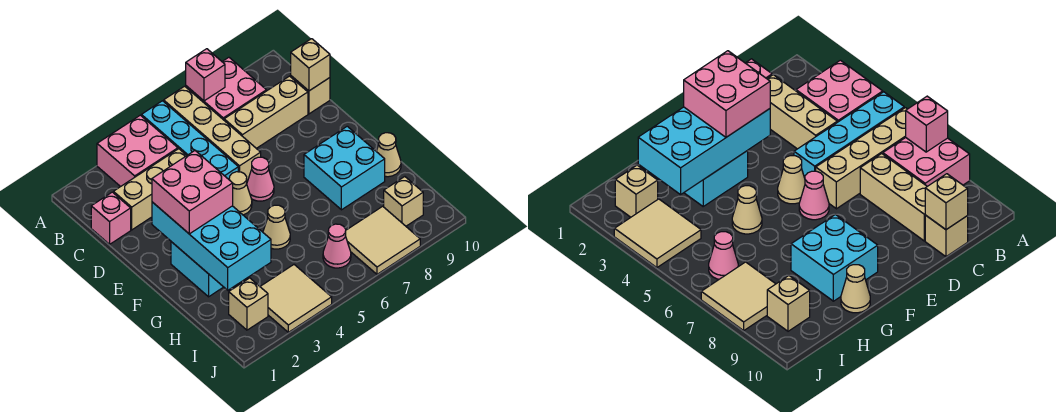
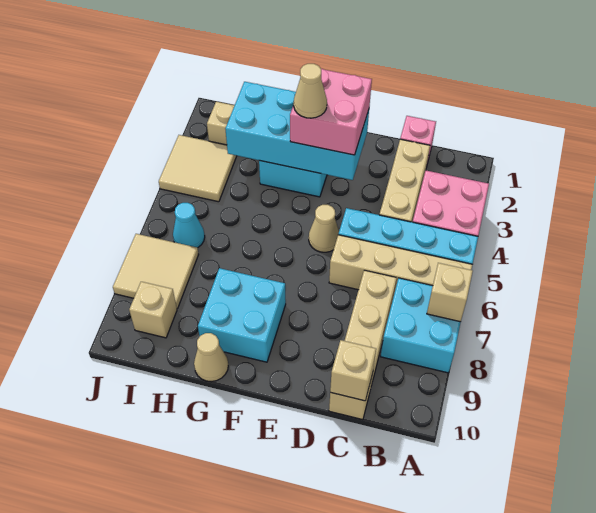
pink brick A7:B8 level 1 -> cyan brick A7:B8 level 1
pink brick A7 level 2 -> tan brick A7 level 2
pink cone E6 level 1 -> none
tan cone G5 level 1 -> tan cone F3 level 4
pink cone I6 level 1 -> cyan cone I6 level 1

